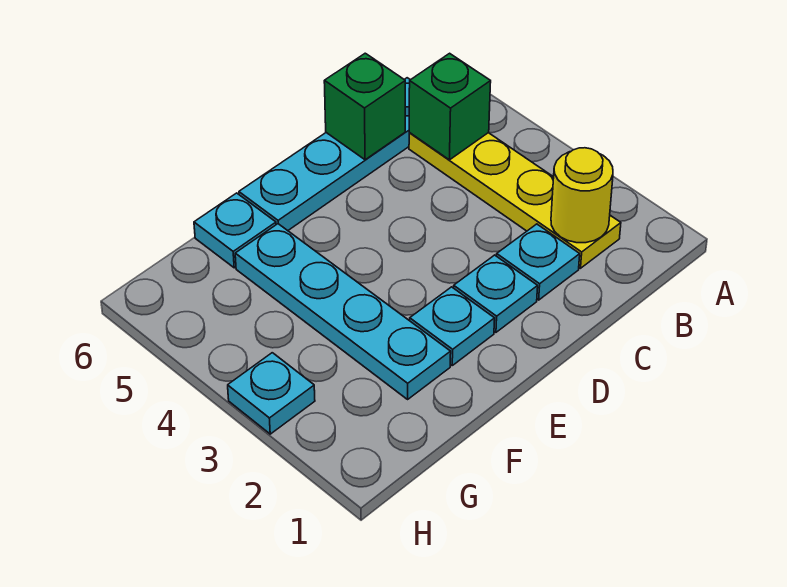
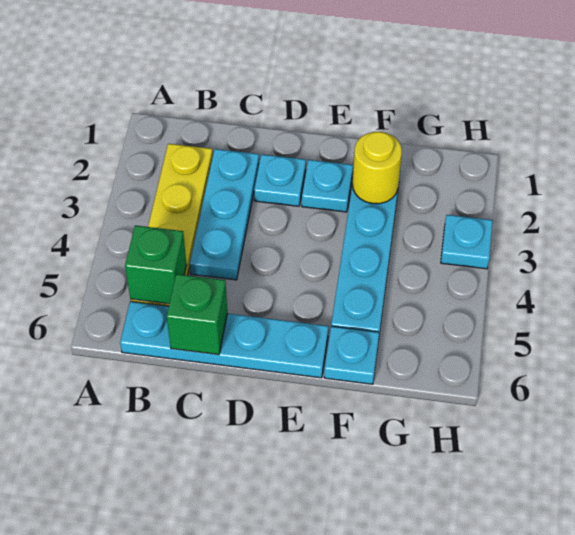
yellow round brick B2 level 2 -> yellow round brick F2 level 2
cyan plate C2 level 1 -> cyan plate C2:C4 level 1

